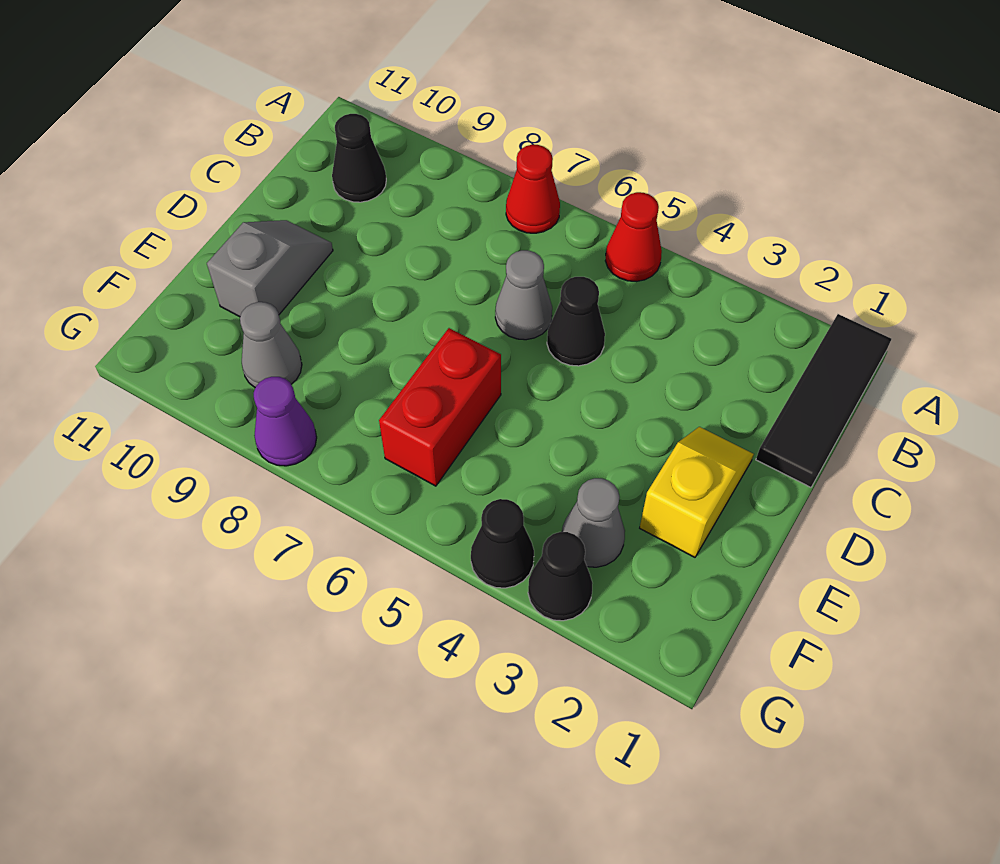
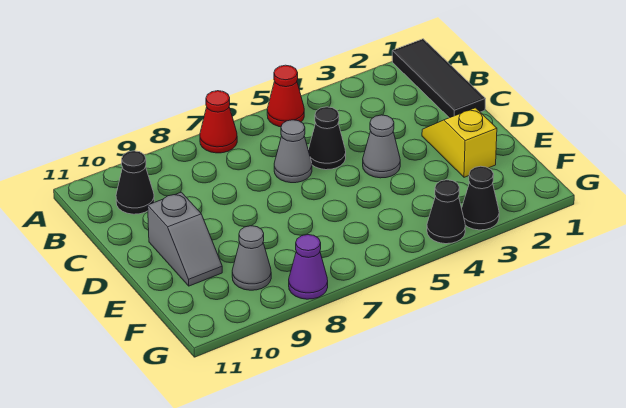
grey slope D10:E10 level 1 top E -> grey slope D10:E10 level 1 top D
red brick E6:F6 level 1 -> none
grey cone F3 level 1 -> grey cone D4 level 1

